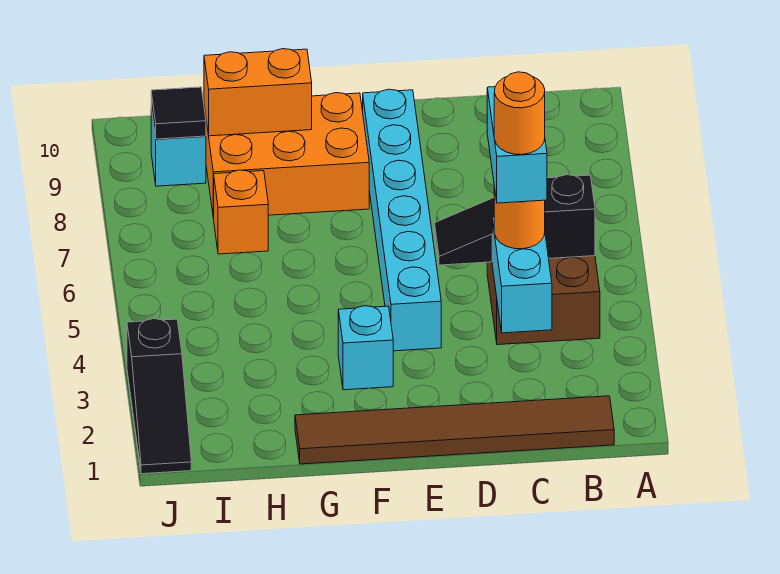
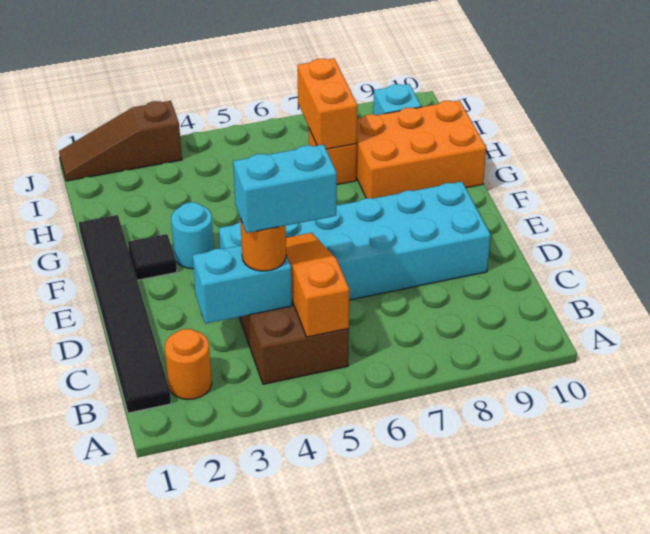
brown tile B1:G1 level 1 -> black tile B1:G1 level 1
black slope B5:D5 level 2 top B -> orange slope B5:D5 level 2 top B
orange round brick C4 level 5 -> orange round brick B2 level 1
cyan brick E4:E9 level 1 -> cyan brick D4:E9 level 1
cyan brick F3 level 1 -> cyan round brick F3 level 1
orange brick F8:H9 level 1 -> orange brick G8:H10 level 1
orange brick G9:H9 level 2 -> orange brick H7:I7 level 2
black tile I9 level 2 -> black tile F2 level 1
black slope J1:J3 level 1 top 3 -> brown slope J1:J3 level 1 top 3

